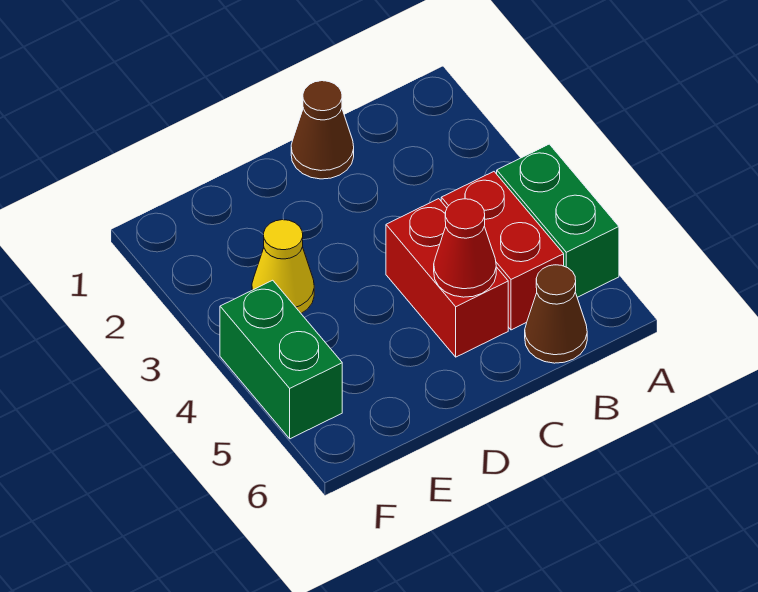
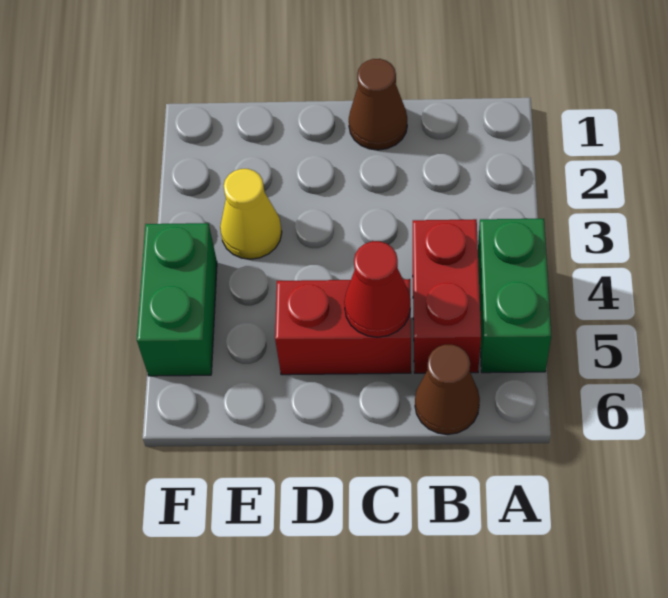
red brick C4:C5 level 1 -> red brick C5:D5 level 1

